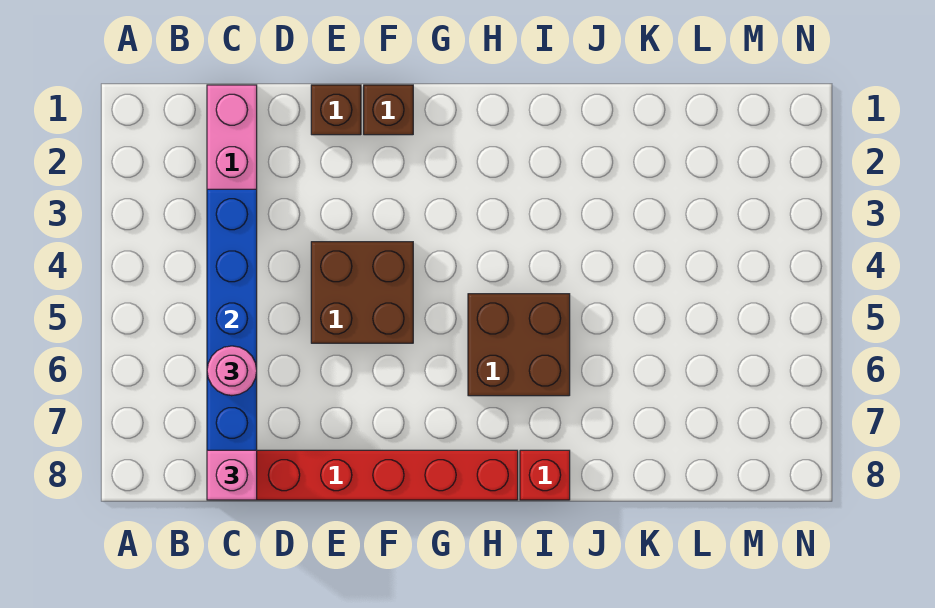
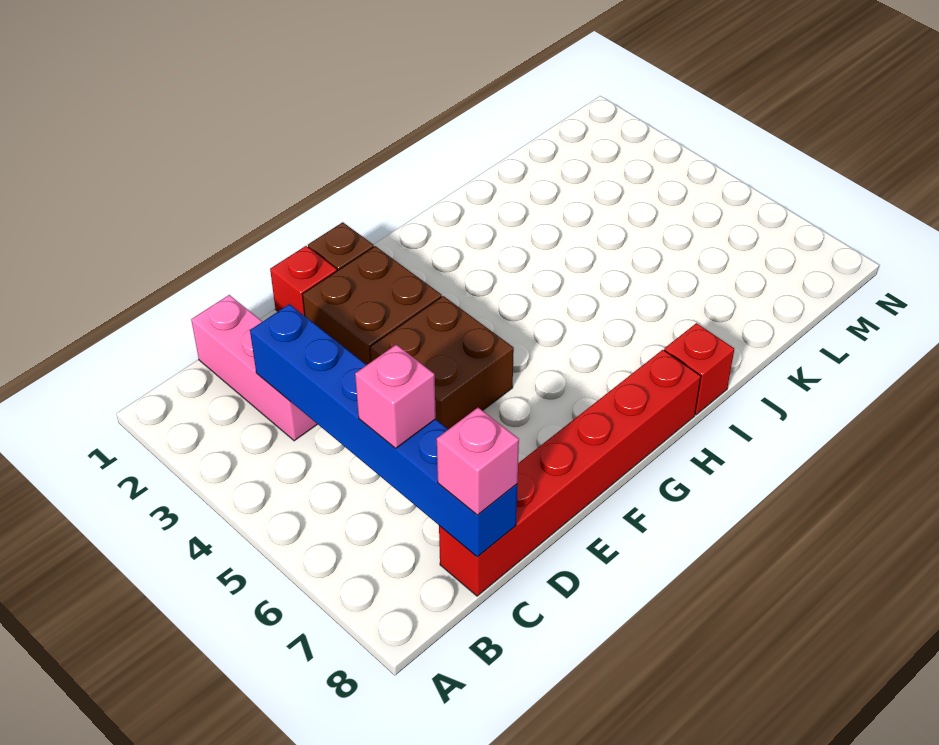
pink round brick C6 level 3 -> pink brick C6 level 3
brown brick E1 level 1 -> red brick E1 level 1
brown brick H5:I6 level 1 -> brown brick E2:F3 level 1

